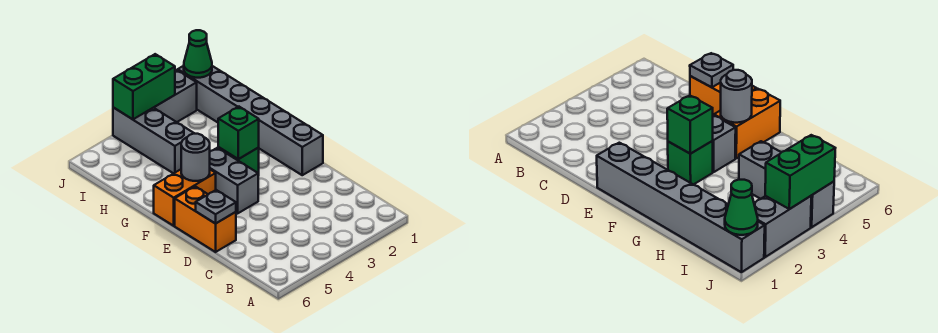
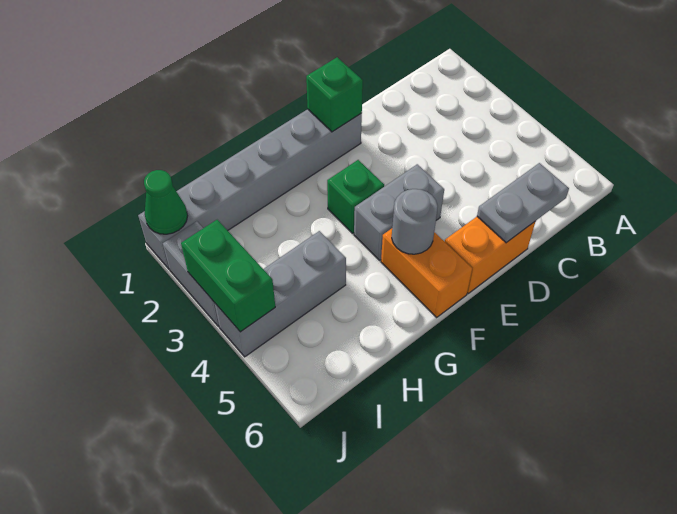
grey plate D6 level 2 -> grey plate C6:D6 level 2
green brick F3 level 2 -> green brick E1 level 2

